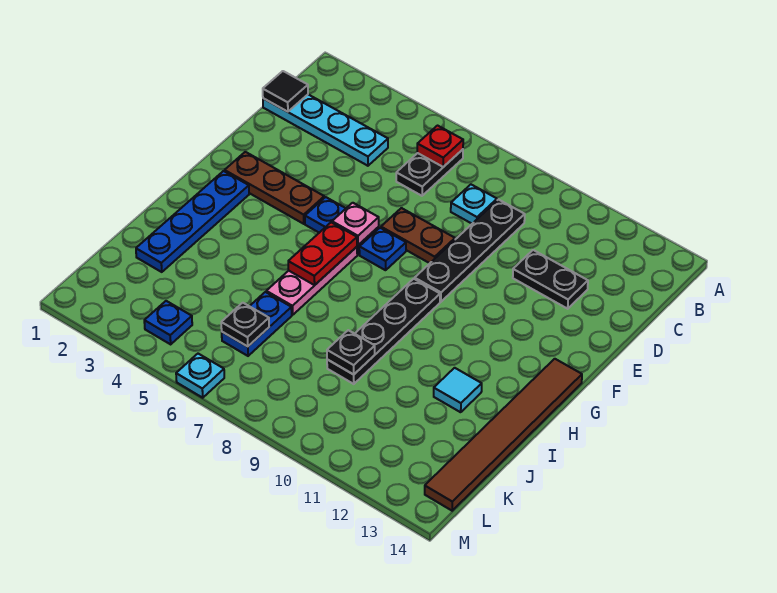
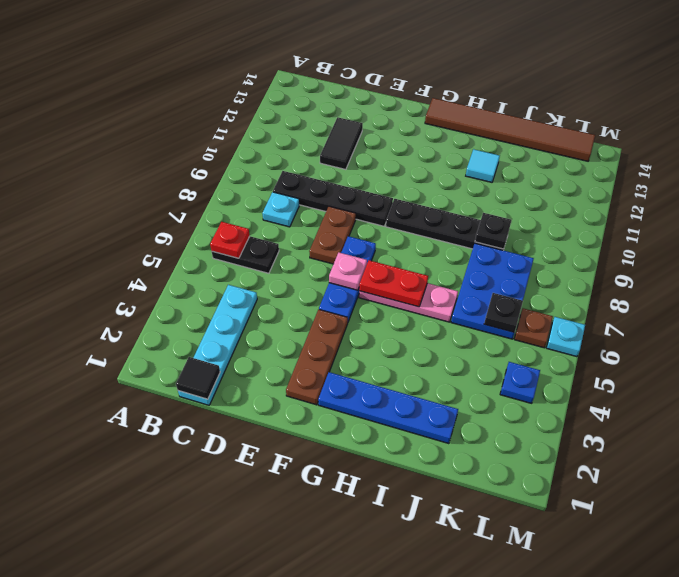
black plate D11:D12 level 1 -> black tile D11:D12 level 1
blue plate J6:K6 level 1 -> blue plate J6:K8 level 1
none -> brown plate L6 level 1

